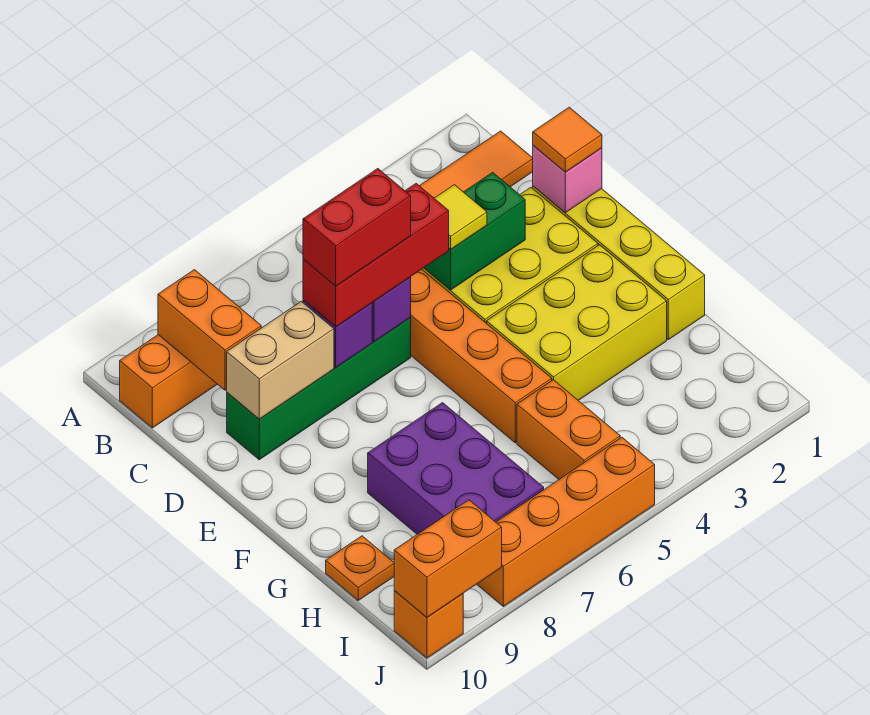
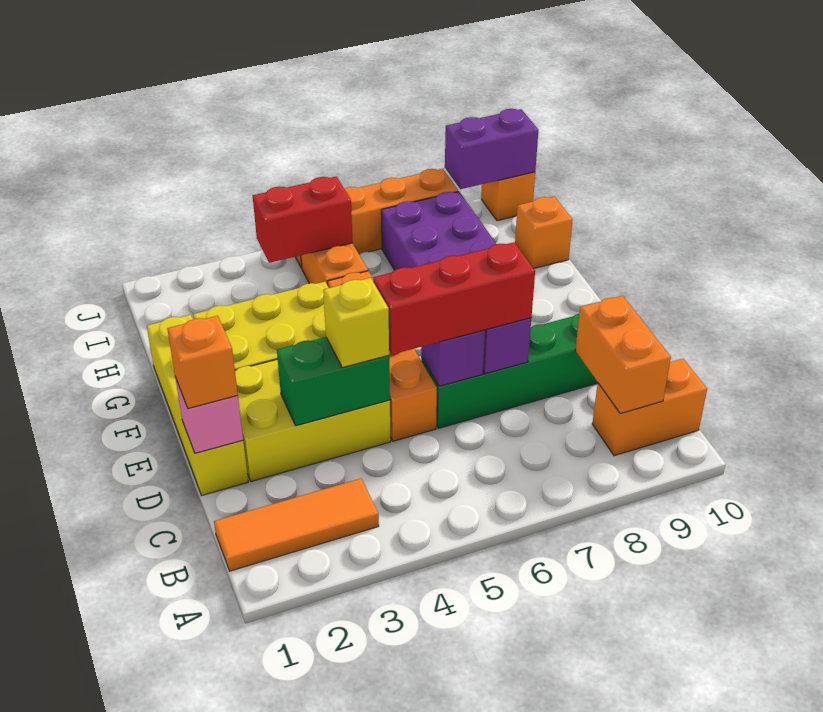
orange tile D1 level 3 -> orange brick D1 level 3
yellow tile D4 level 3 -> yellow brick D4 level 3
red brick D6:D7 level 4 -> red brick I4:I5 level 2
tan brick D8:D9 level 2 -> none
orange plate H10 level 1 -> orange brick H10 level 1
orange brick J9:J10 level 2 -> purple brick J9:J10 level 2

